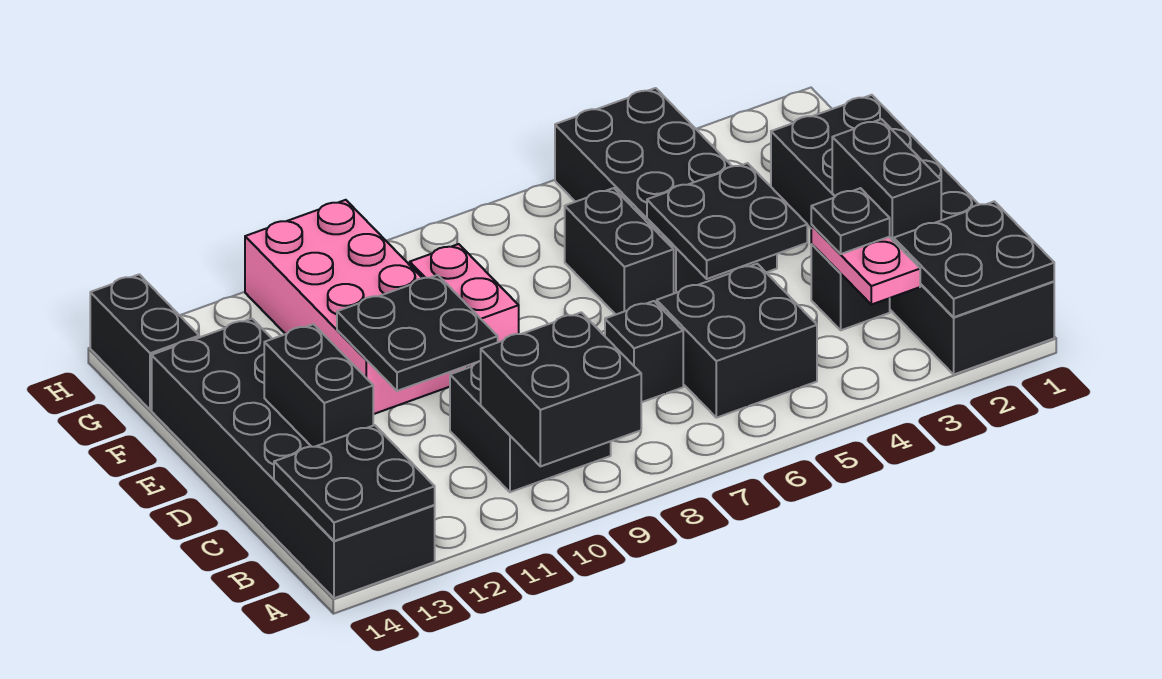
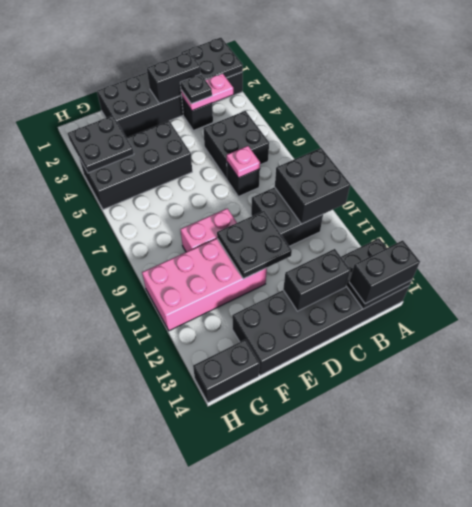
none -> pink plate C7 level 2
black plate D4:E5 level 2 -> black plate G3:H4 level 2
black brick E6:F6 level 1 -> black brick A14:B14 level 3

